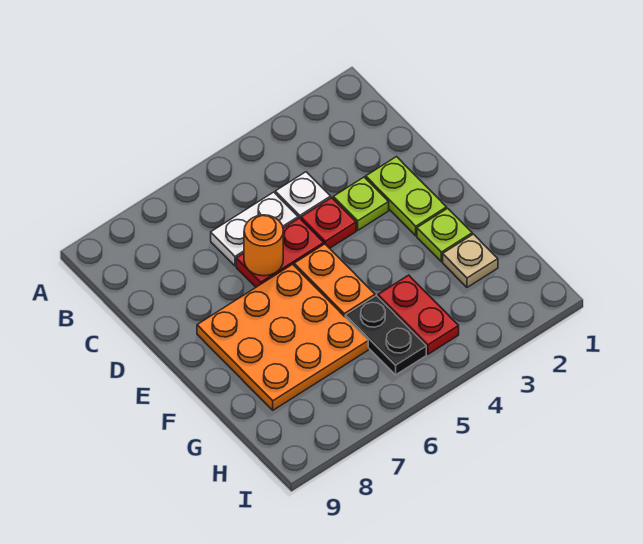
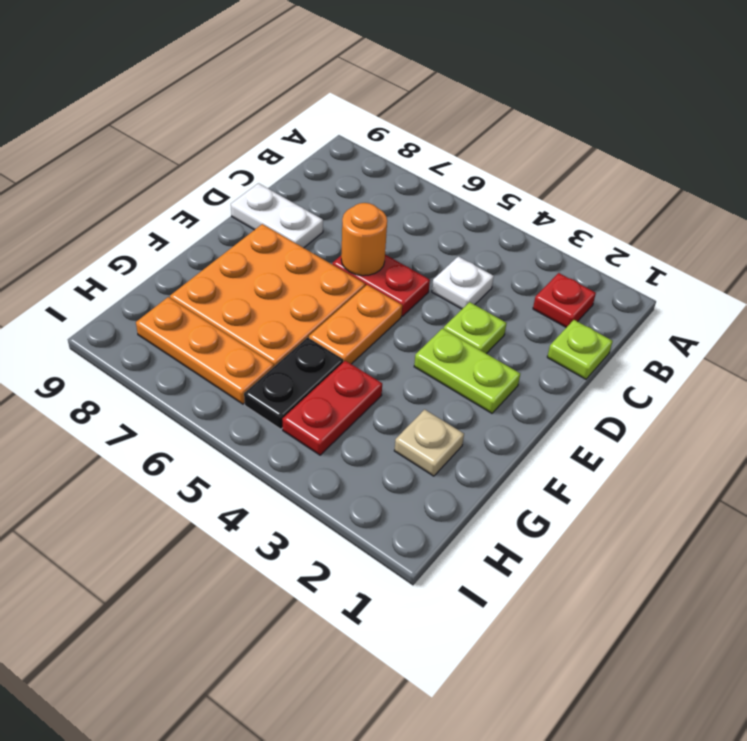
white plate C5:C6 level 1 -> white plate D8:D9 level 1
lime plate D2:E2 level 1 -> lime plate E2:E3 level 1
red plate D4 level 1 -> red plate B2 level 1
lime plate F2 level 1 -> lime plate C1 level 1
none -> orange plate H6:H8 level 1

